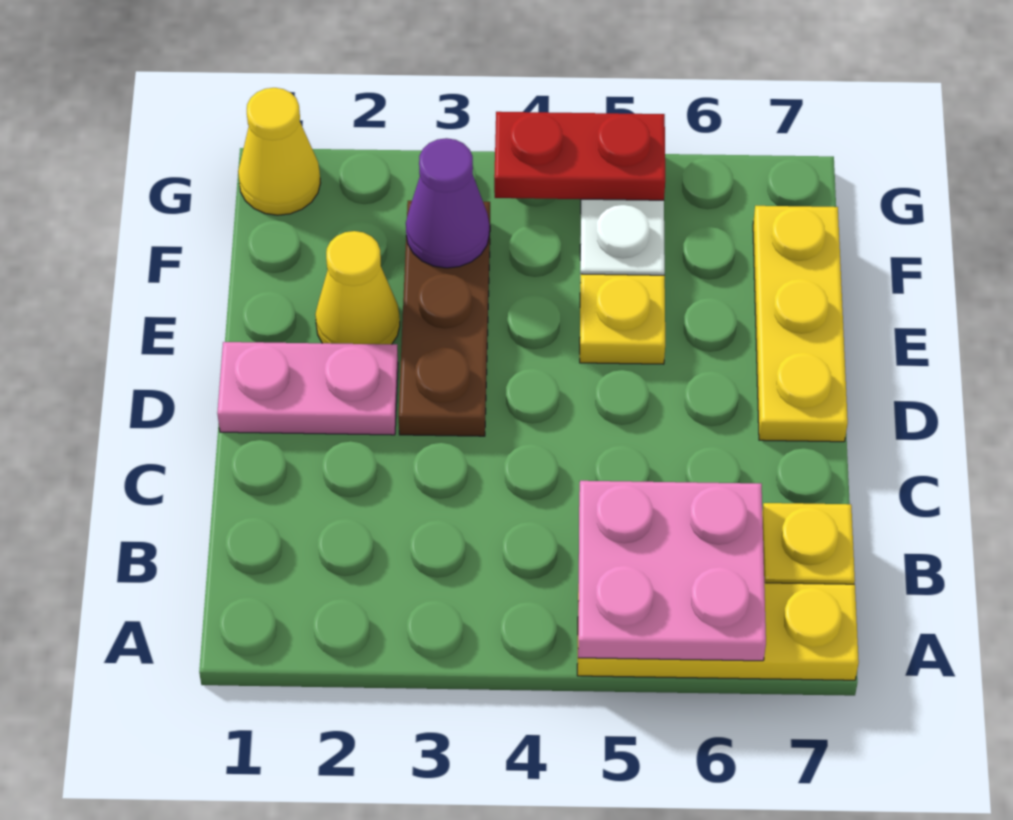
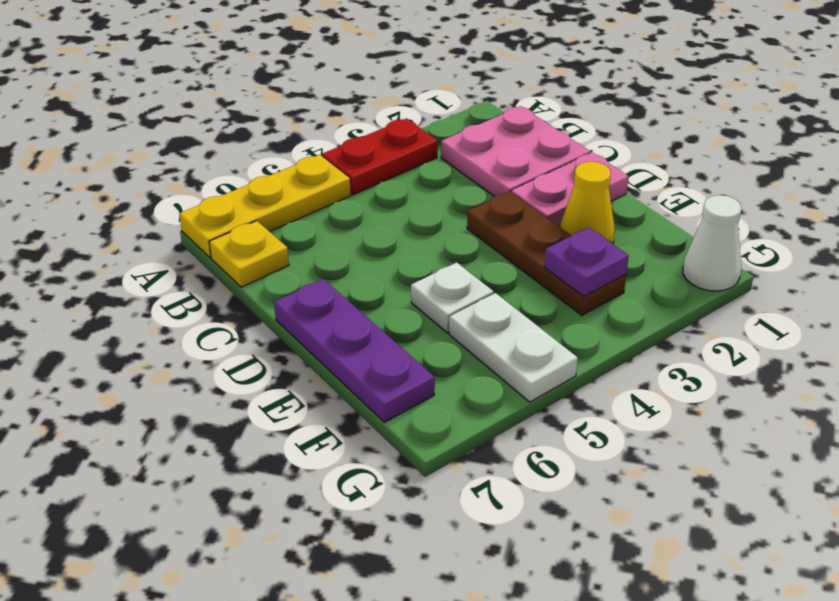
pink plate A5:B6 level 2 -> pink plate B1:C2 level 1
yellow plate D7:F7 level 1 -> purple plate D7:F7 level 1
yellow plate E5 level 1 -> white plate E5 level 1
purple cone F3 level 2 -> purple plate F3 level 2
yellow cone G1 level 1 -> white cone G1 level 1
red plate G4:G5 level 2 -> red plate A3:A4 level 1

